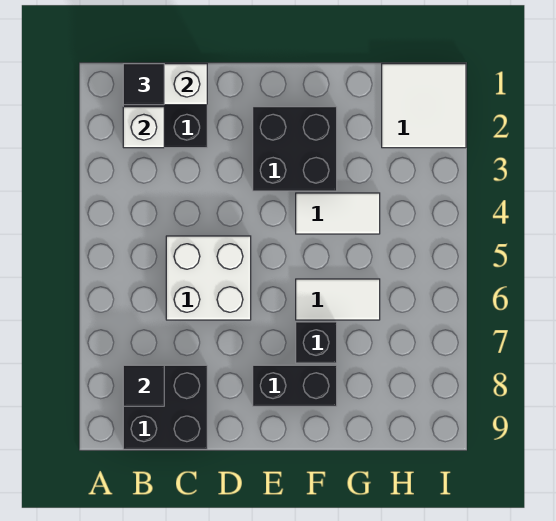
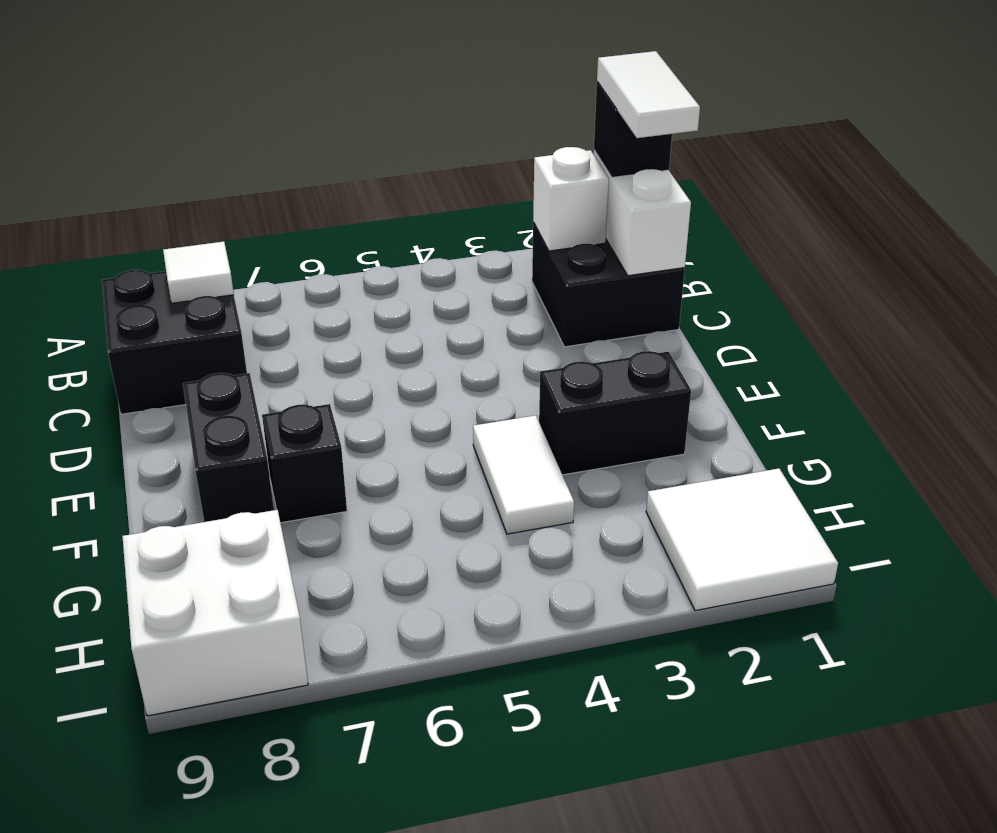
black tile B1 level 3 -> black brick B1 level 3
black tile B8 level 2 -> white tile B8 level 2
white brick C5:D6 level 1 -> white brick H8:I9 level 1
black brick E2:F3 level 1 -> black brick F2:F3 level 1
white tile F6:G6 level 1 -> white tile B1:C1 level 4

